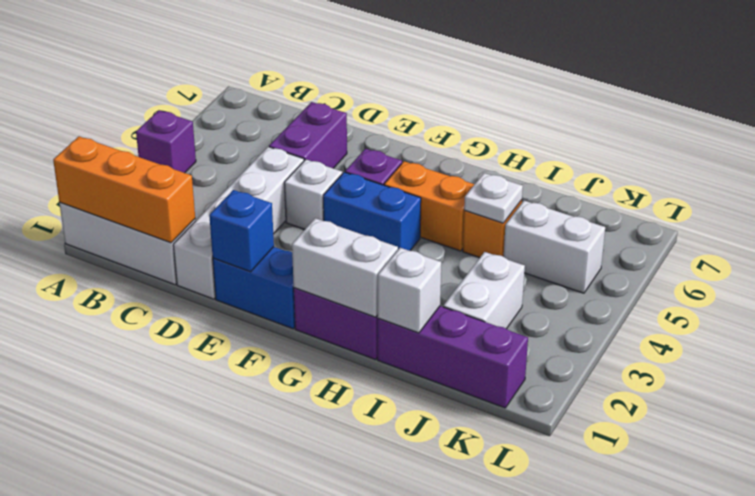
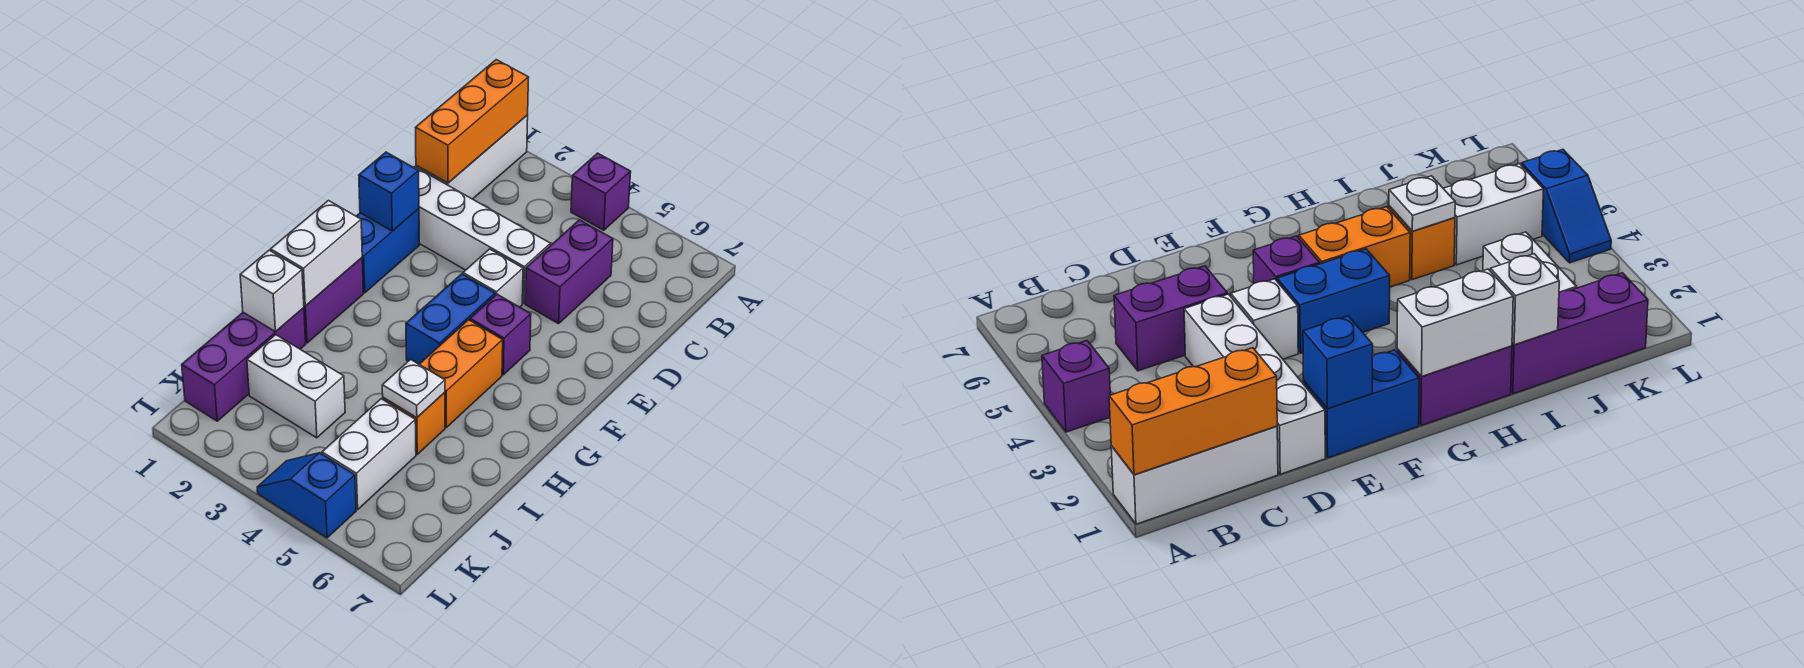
purple brick D5:D6 level 1 -> purple brick C5:D5 level 1
none -> blue slope L4:L5 level 1 top 5

